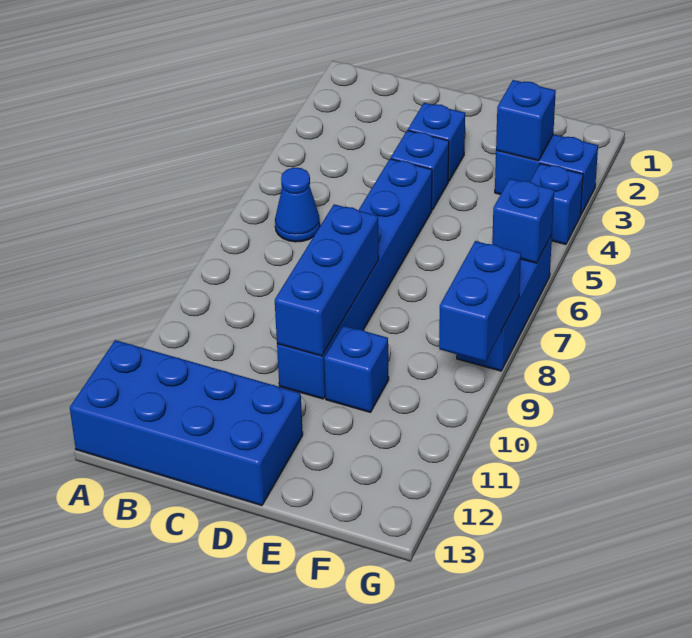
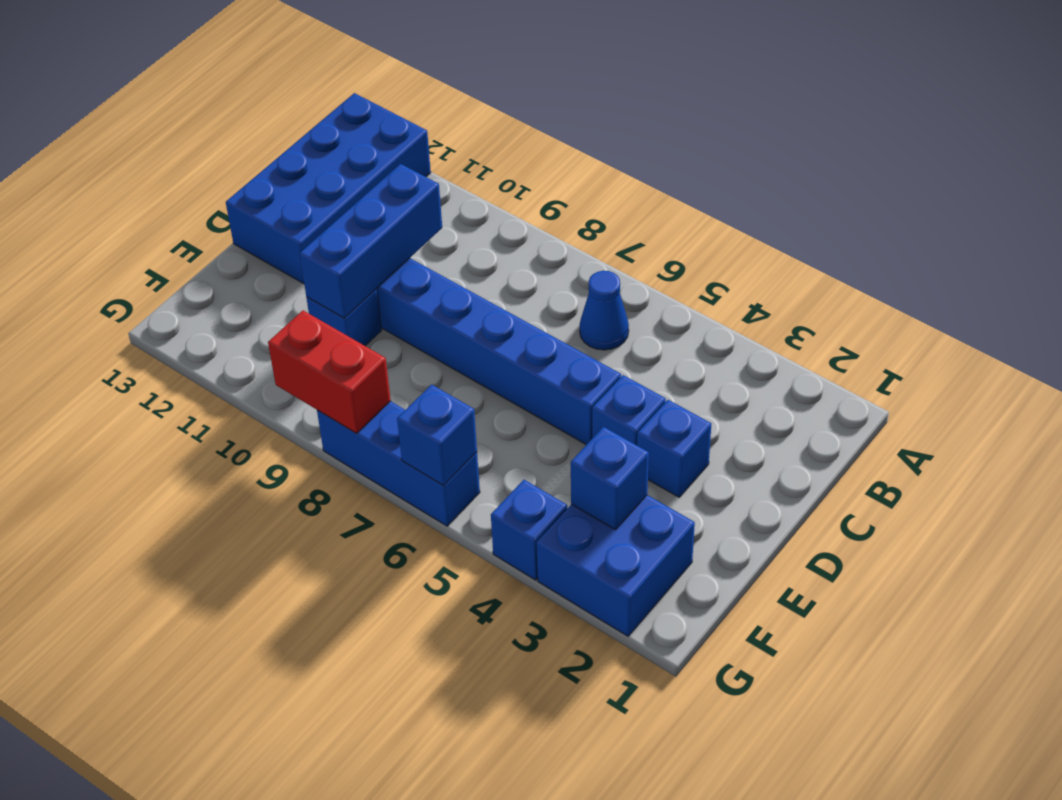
blue brick D8:D10 level 2 -> blue brick C10:E10 level 2
blue brick F3:G3 level 1 -> blue brick F2:G3 level 1
blue brick G8:G9 level 2 -> red brick G8:G9 level 2

